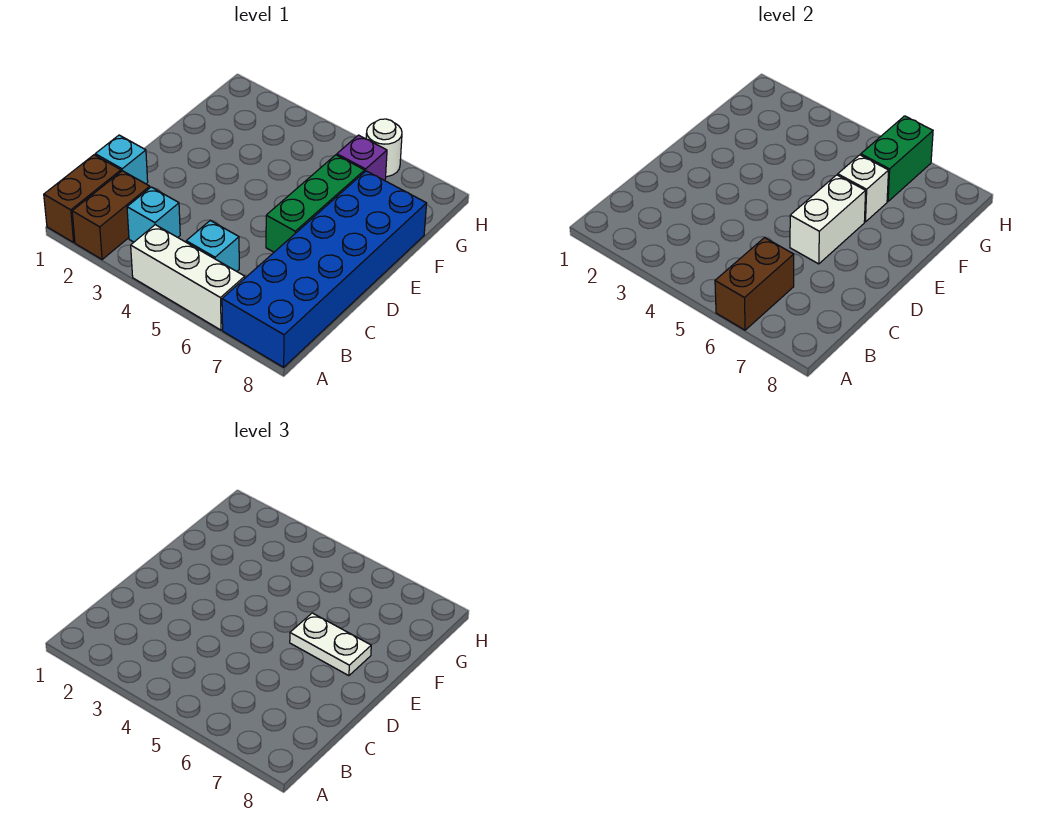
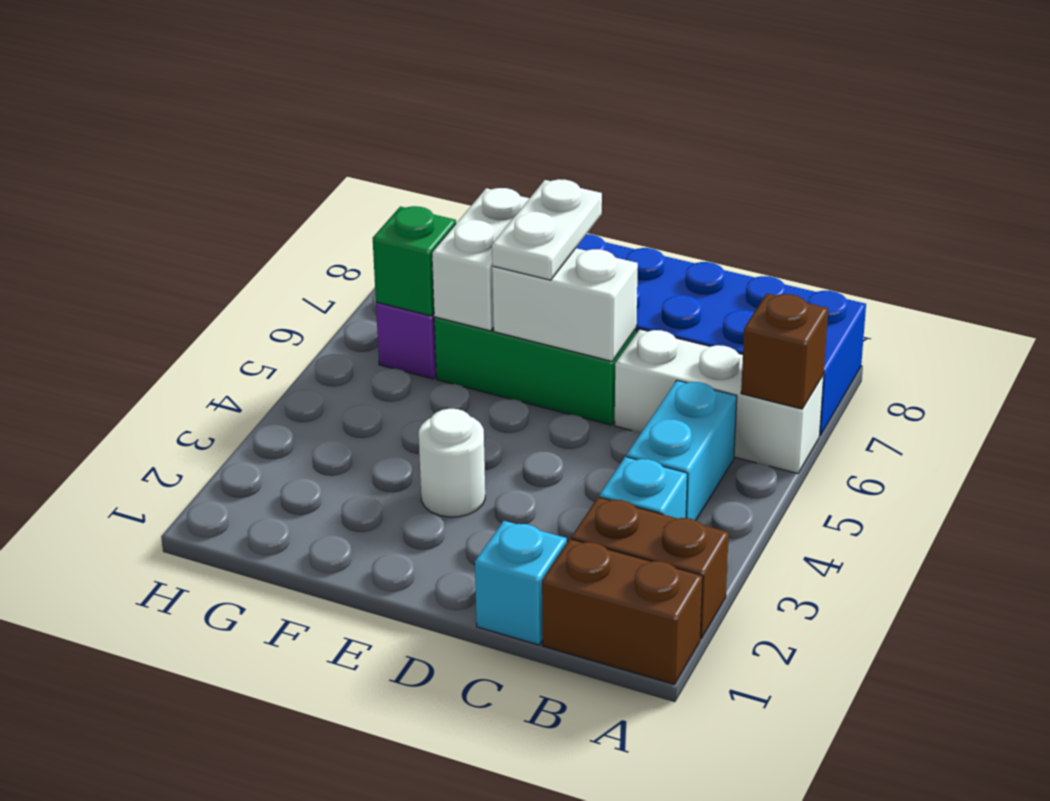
white brick A4:A6 level 1 -> white brick A6:C6 level 1
brown brick A6:B6 level 2 -> brown brick A6 level 2
cyan brick B5 level 1 -> cyan brick B4:B5 level 1
white brick F6 level 2 -> white brick F6:F7 level 2
green brick G6:H6 level 2 -> green brick G6 level 2
white round brick H6 level 1 -> white round brick E3 level 1

